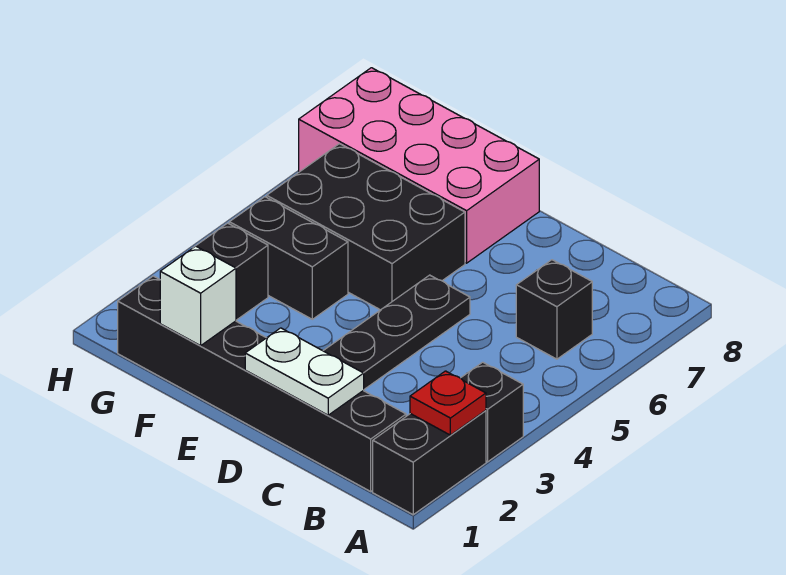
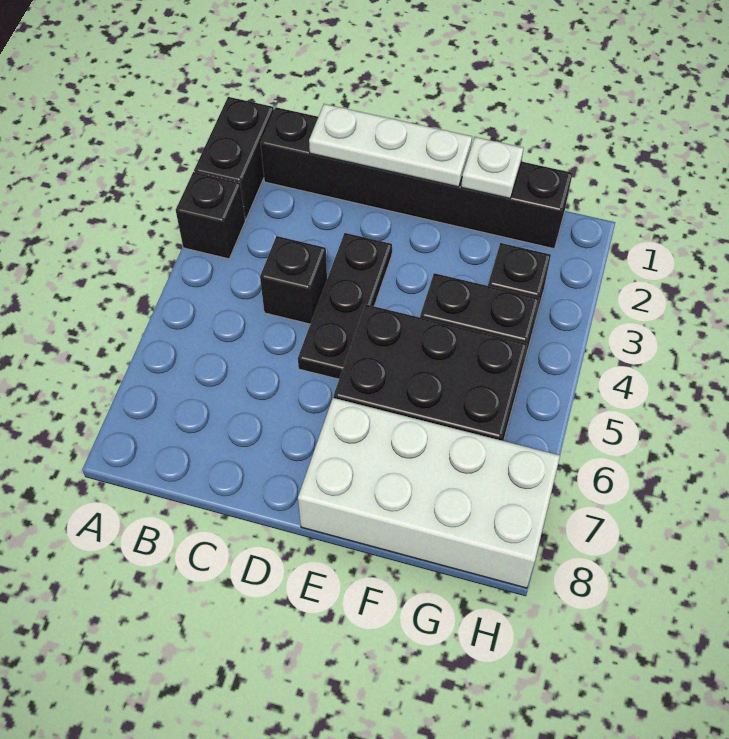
red plate A2 level 2 -> none
black brick B6 level 1 -> black brick C4 level 1
white plate C1:D1 level 2 -> white plate C1:E1 level 2
pink brick E7:H8 level 1 -> white brick E7:H8 level 1
white brick F1 level 2 -> white plate F1 level 2

